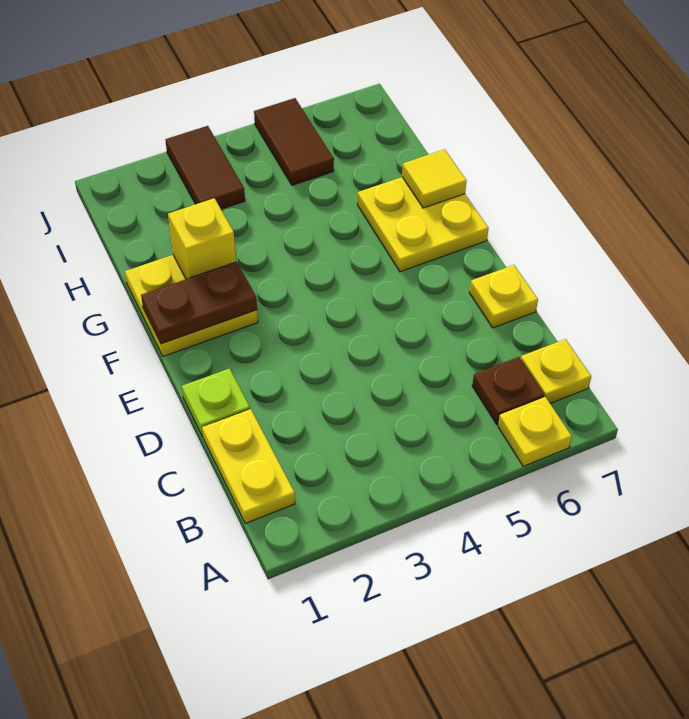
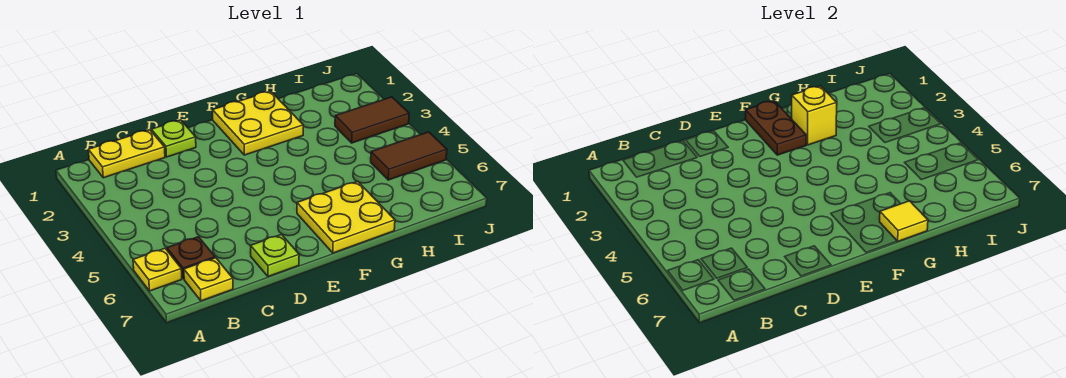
yellow plate D7 level 1 -> lime plate D7 level 1

